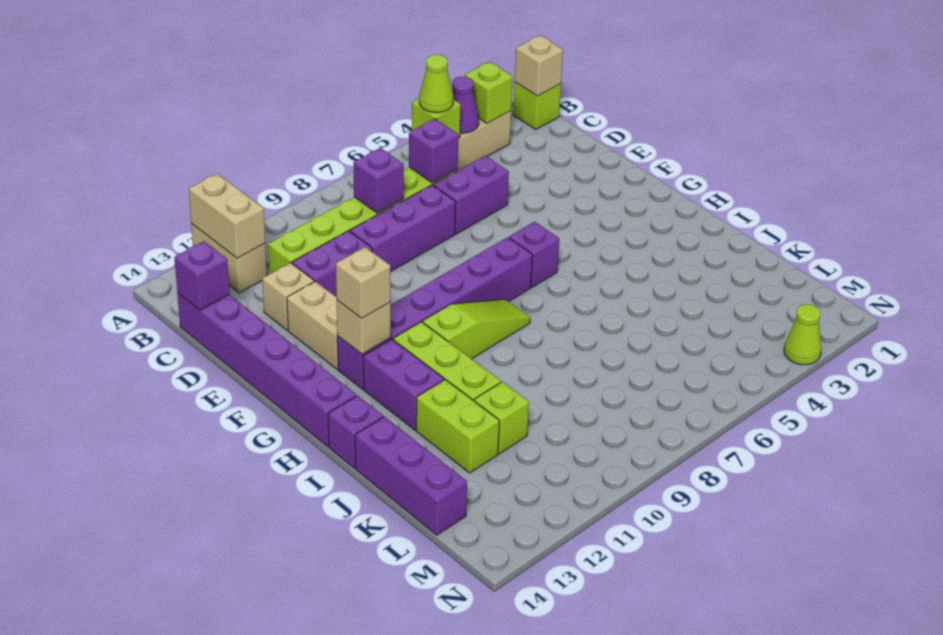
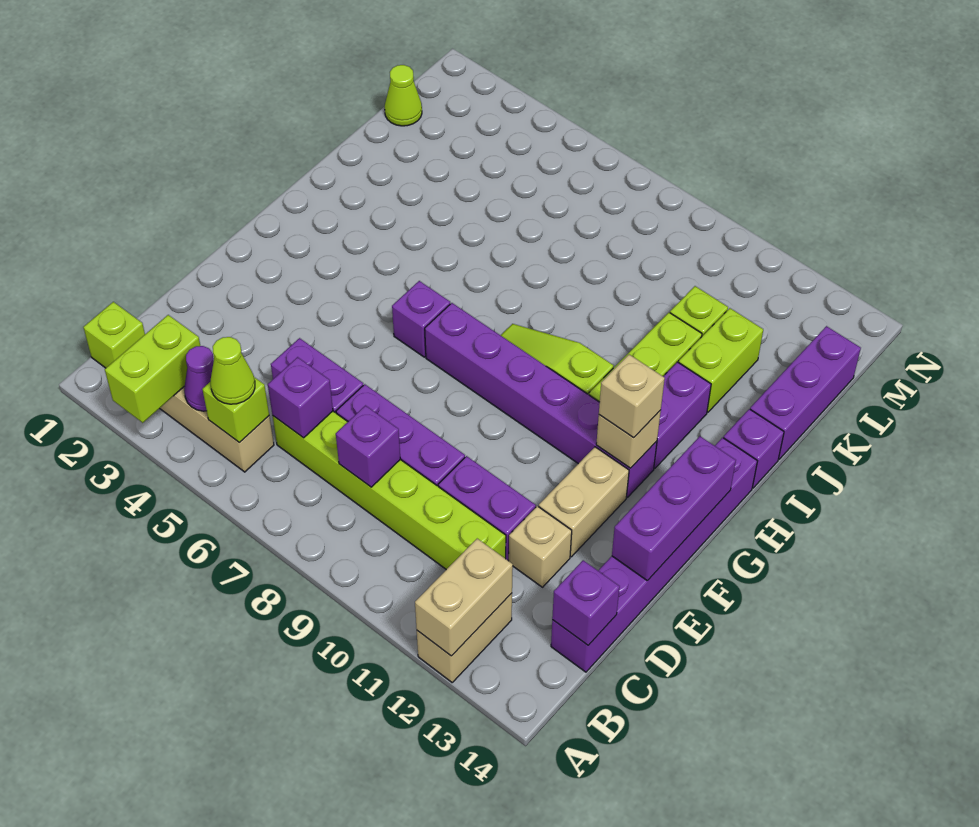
tan brick B1 level 2 -> none
lime brick B3 level 2 -> lime brick A3:B3 level 2
none -> purple brick E14:G14 level 2
lime cone N3 level 1 -> lime cone L1 level 1

